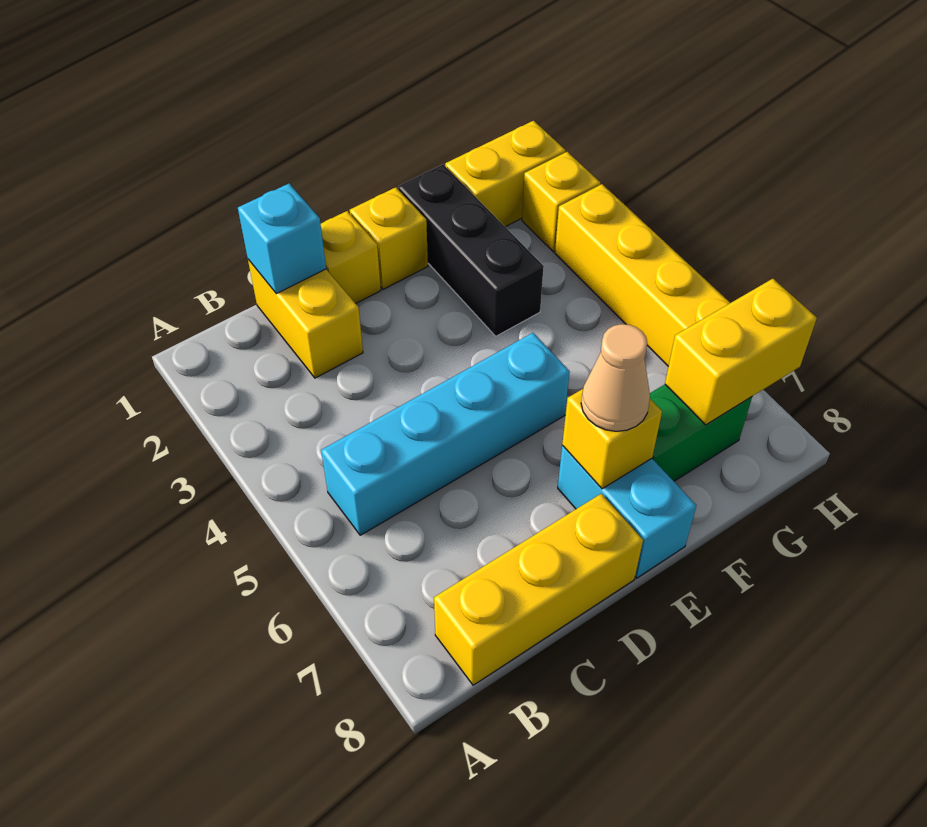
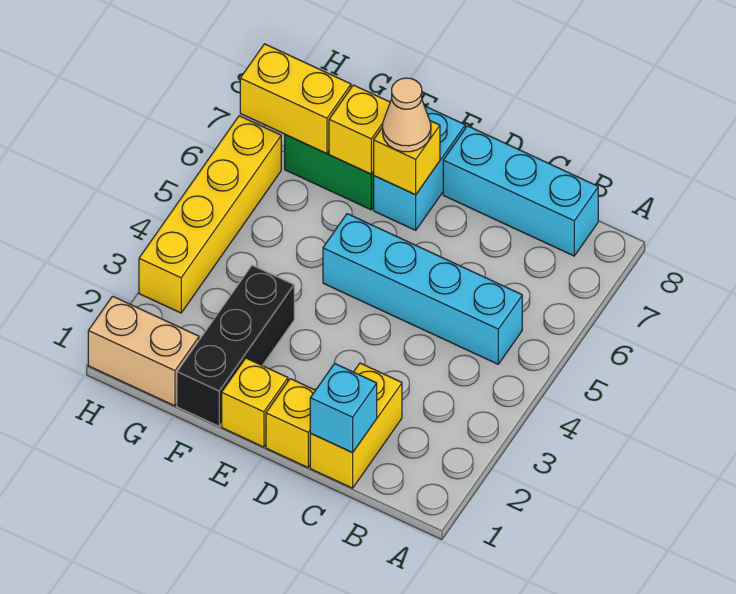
yellow brick B8:D8 level 1 -> cyan brick B8:D8 level 1
yellow brick G1:H1 level 1 -> tan brick G1:H1 level 1
yellow brick H2 level 1 -> yellow brick F7 level 2

